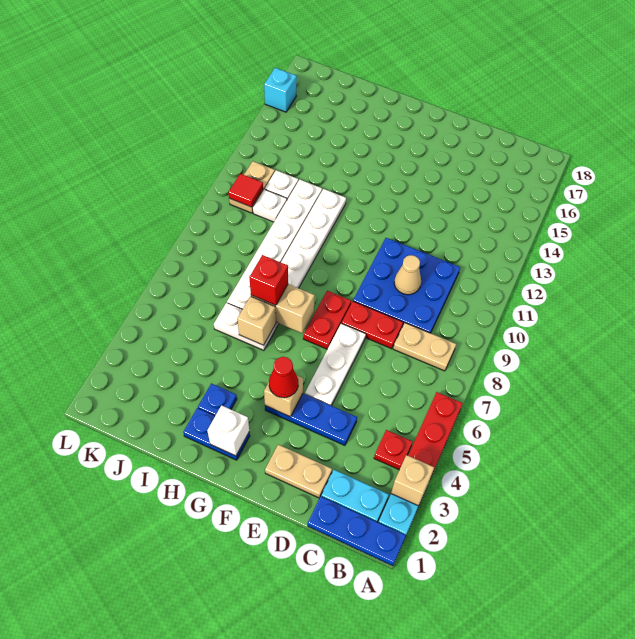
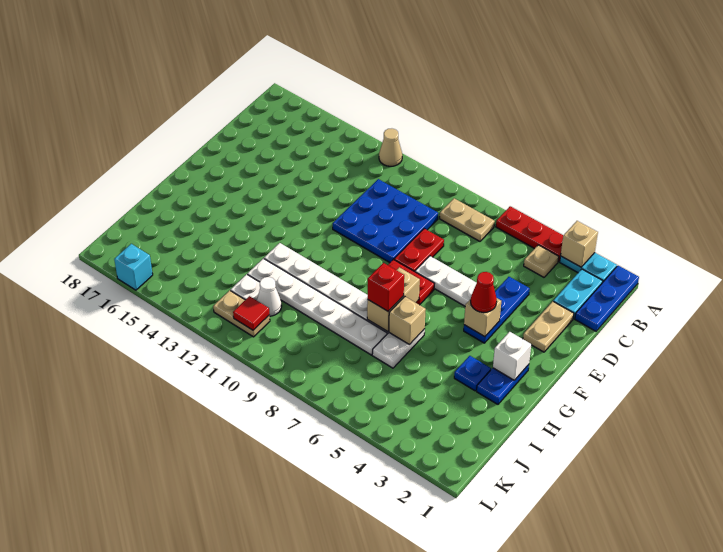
red plate B4 level 1 -> tan plate B4 level 1
tan plate B8:C8 level 1 -> tan plate B7:B8 level 1
tan cone D10 level 2 -> tan cone A12 level 1
white plate J11 level 1 -> white cone J11 level 1

